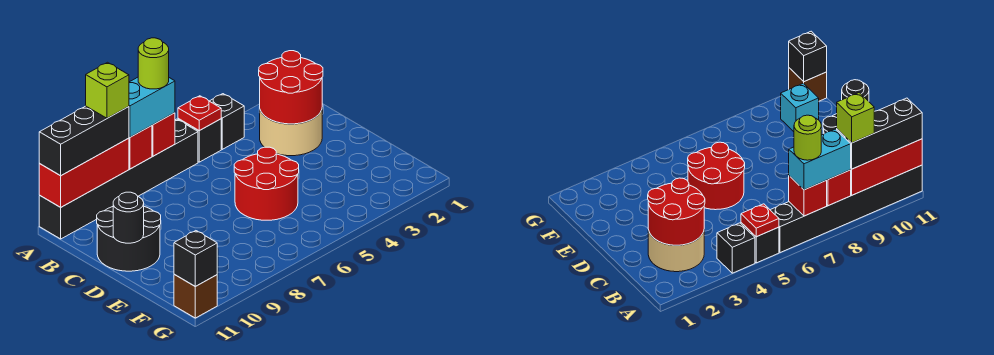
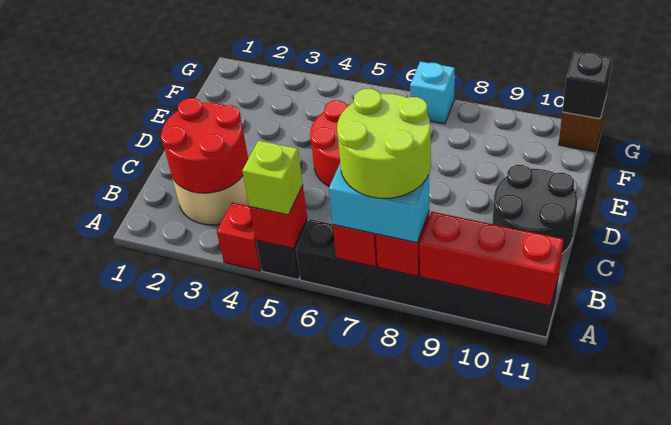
black brick A4 level 1 -> red brick A4 level 1
red plate A5 level 2 -> red brick A5 level 2
lime round brick A7 level 4 -> lime round brick A7:B8 level 4
black brick A9:A11 level 3 -> none
lime brick A9 level 4 -> lime brick A5 level 3
black round brick D11 level 2 -> none
cyan brick F10 level 1 -> cyan brick G7 level 1

